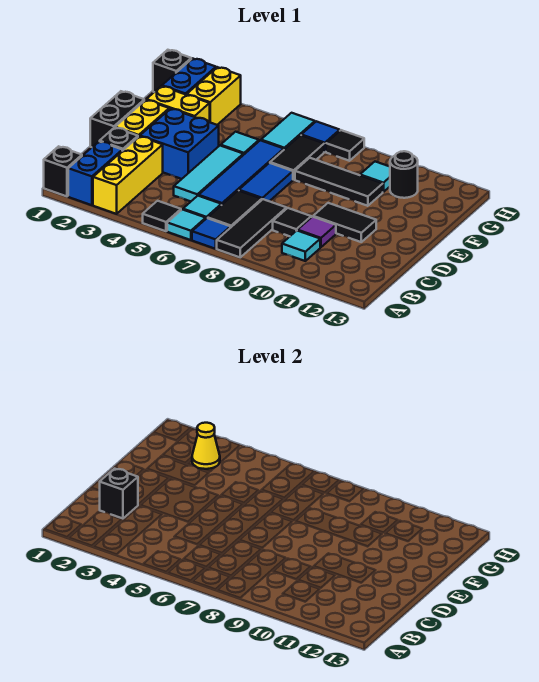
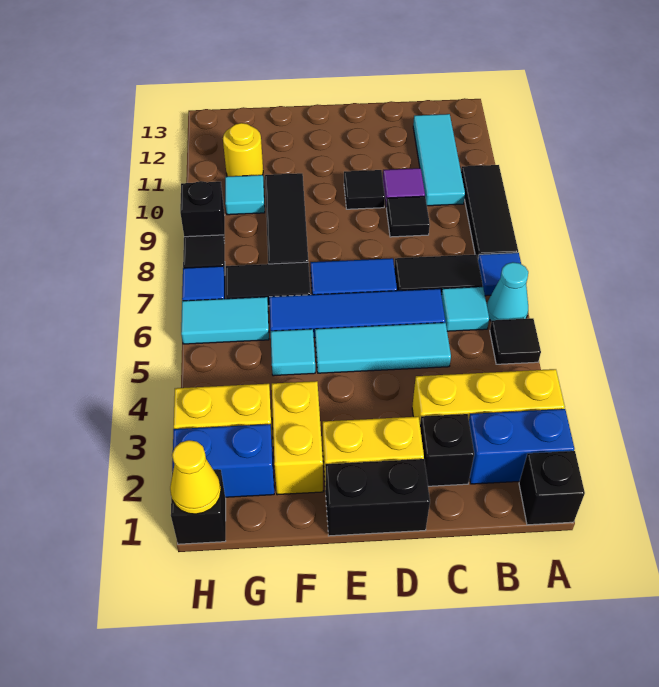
cyan tile A6 level 1 -> cyan cone A6 level 1
black tile A8:C8 level 1 -> black tile A8:A10 level 1
cyan tile B10 level 1 -> cyan tile B10:B12 level 1
black brick C2 level 2 -> black brick H9 level 1
blue brick D3:E4 level 1 -> none
black tile D10:D11 level 1 -> black tile D10 level 1
yellow cone G3 level 2 -> yellow cone H1 level 2
black round brick G11 level 1 -> yellow round brick G11 level 1

